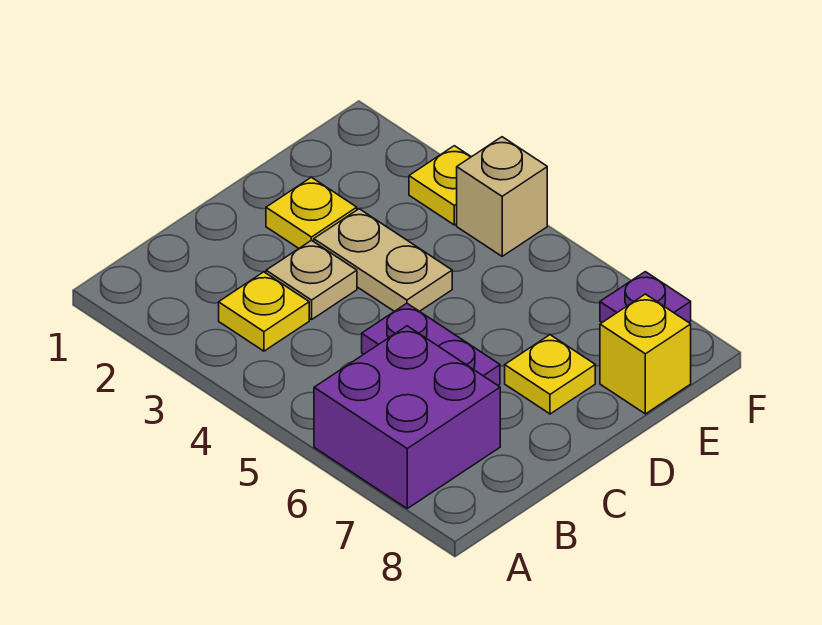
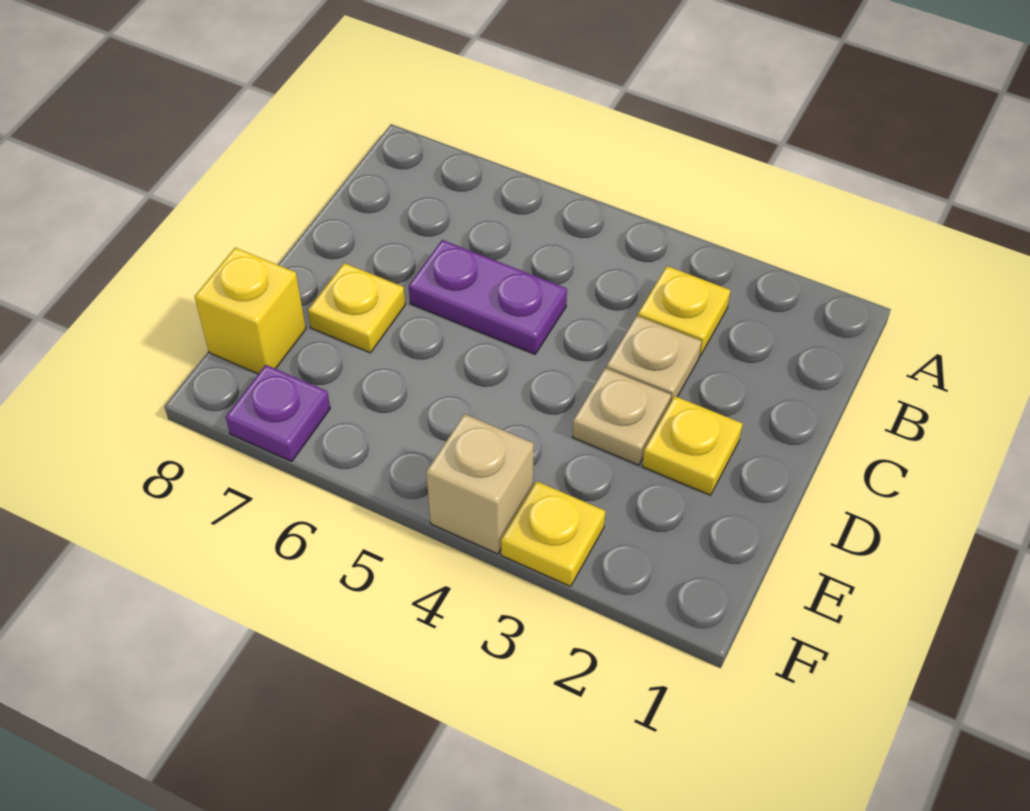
purple brick A6:B7 level 1 -> none
tan plate D3:D4 level 1 -> tan plate D3 level 1

